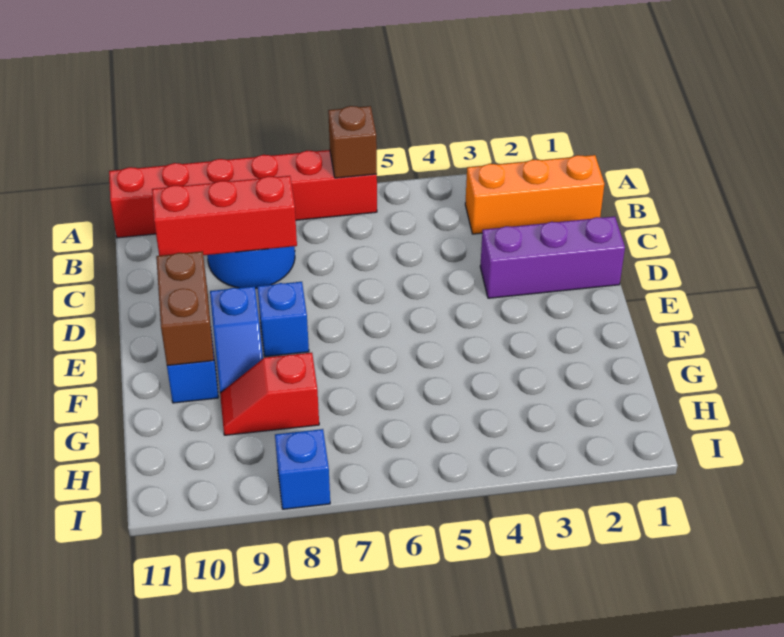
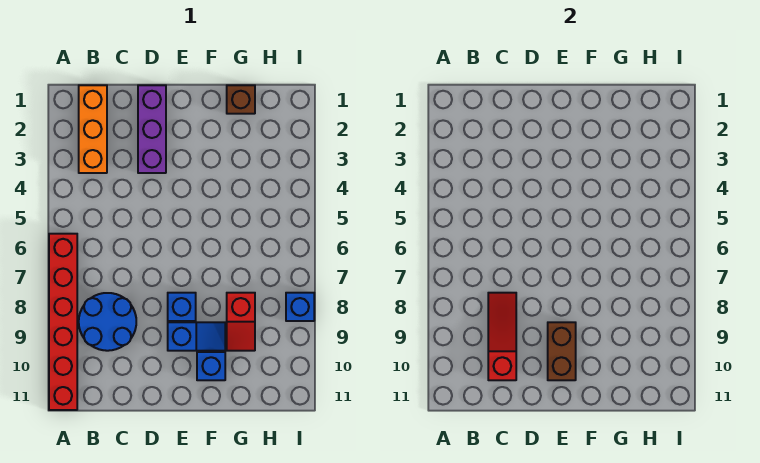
brown brick A6 level 2 -> brown brick G1 level 1
red brick C8:C10 level 2 -> red slope C8:C10 level 2 top 10
brown brick E10:F10 level 2 -> brown brick E9:E10 level 2

